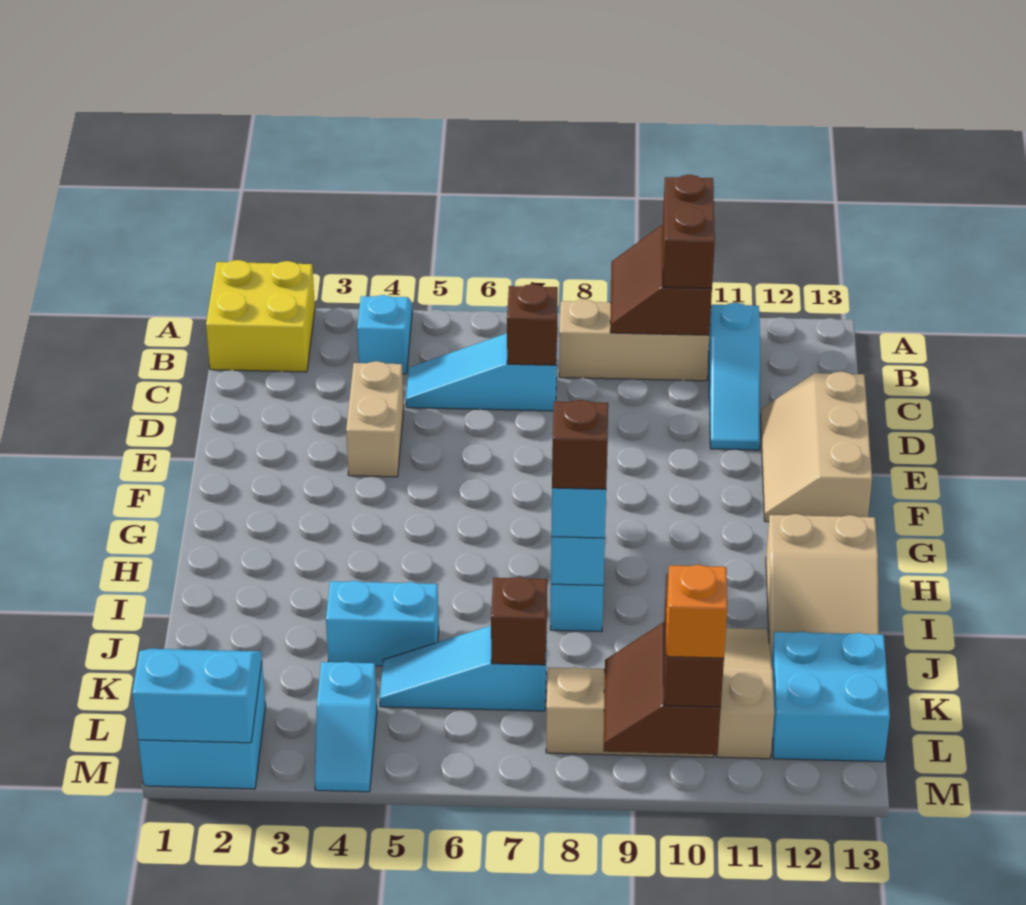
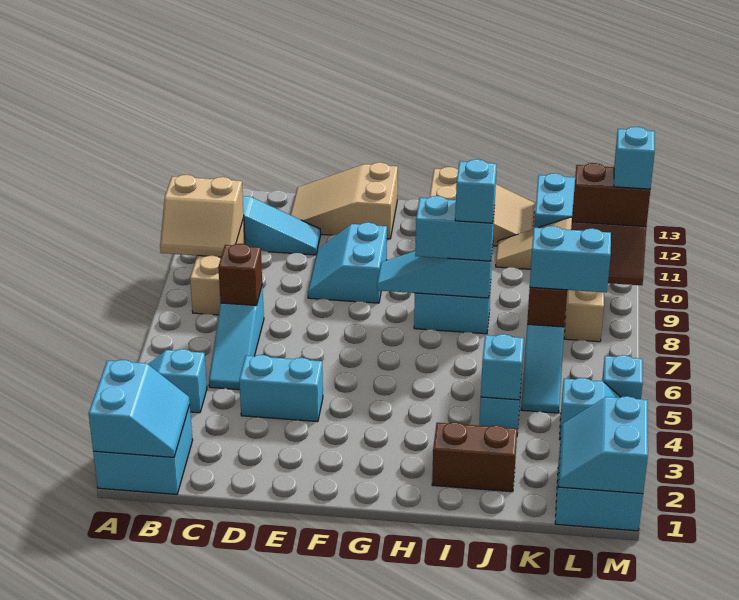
yellow brick A1:B2 level 1 -> cyan brick A1:B2 level 1
none -> cyan slope A1:B2 level 2 top A
brown slope A9:B10 level 2 top 10 -> tan slope A9:B10 level 2 top 10
brown brick A10:B10 level 3 -> brown brick I2:J2 level 1
tan brick D4:E4 level 1 -> cyan brick D4:E4 level 1
tan slope D12:F13 level 1 top 13 -> tan slope D12:F13 level 1 top F
none -> cyan slope E9:F10 level 1 top F
brown brick I8 level 4 -> cyan brick I8 level 4
none -> cyan brick J4 level 2
none -> cyan brick K7:L7 level 3
none -> cyan brick M5 level 1
orange brick M10 level 4 -> cyan brick M10 level 4

